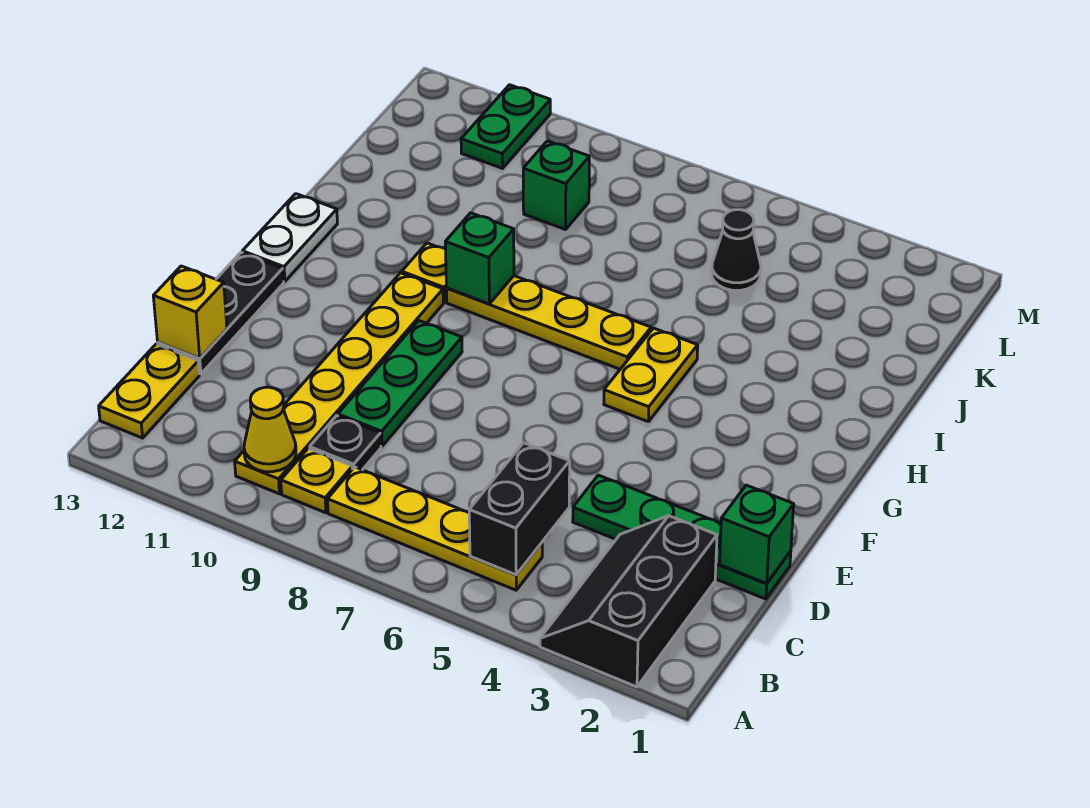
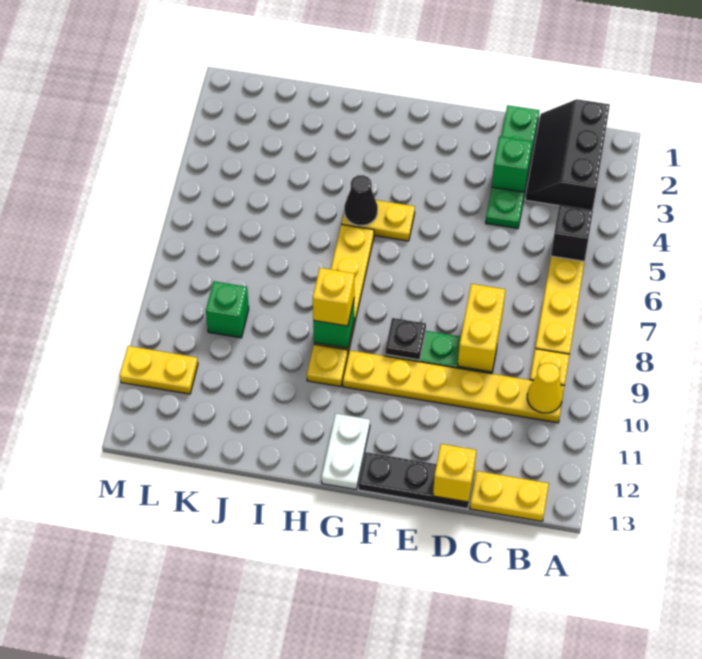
black slope A2:C3 level 1 top 2 -> black slope B1:C3 level 1 top B
black brick B5:C5 level 2 -> black brick B5 level 2
black plate C9 level 1 -> black plate F9 level 2
green brick D1 level 2 -> green brick D3 level 2
none -> yellow brick D8:D9 level 2
white plate G13:H13 level 1 -> white plate G12:G13 level 1
none -> yellow brick H9 level 3
black cone K5 level 1 -> black cone H5 level 2
green plate L11:M11 level 1 -> yellow plate L11:M11 level 1

